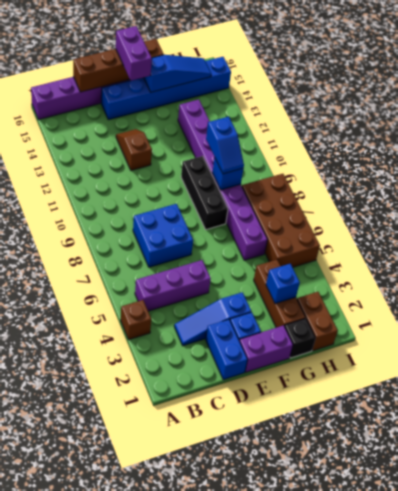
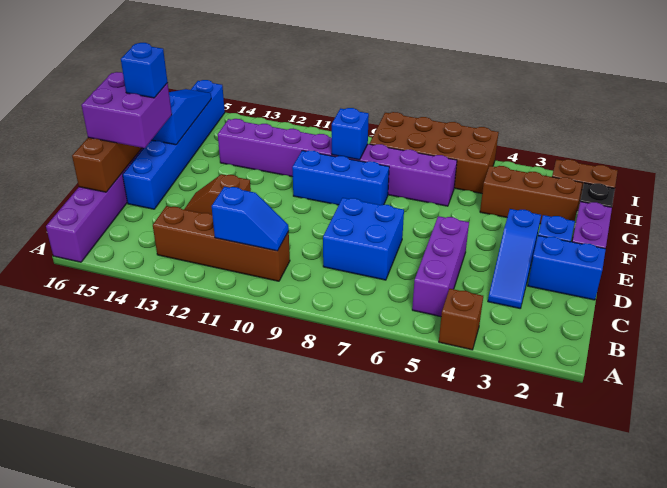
none -> brown brick B10:B13 level 1
purple brick E15:E16 level 3 -> purple brick D15:E16 level 3
black brick F8:F10 level 1 -> blue brick F8:F10 level 1
blue brick G3 level 2 -> blue brick E15 level 4
blue slope G9:G10 level 3 top 10 -> blue slope B10:B11 level 2 top 11

